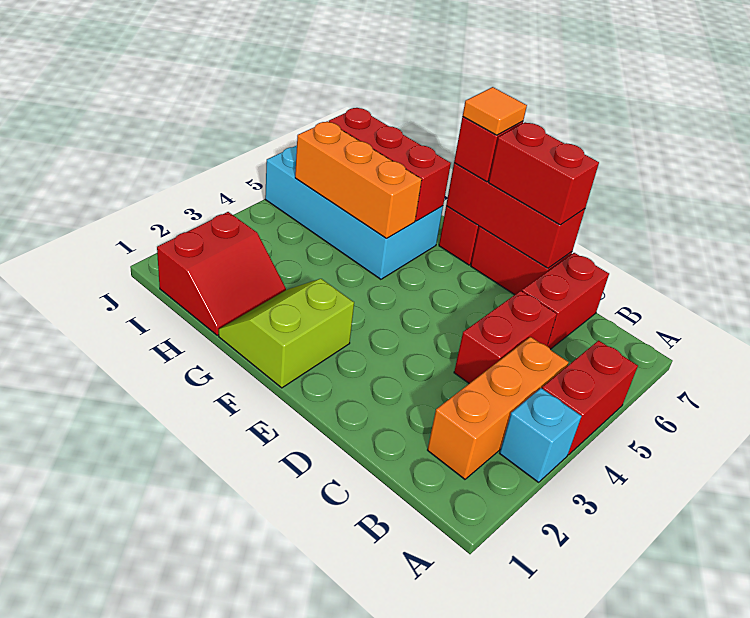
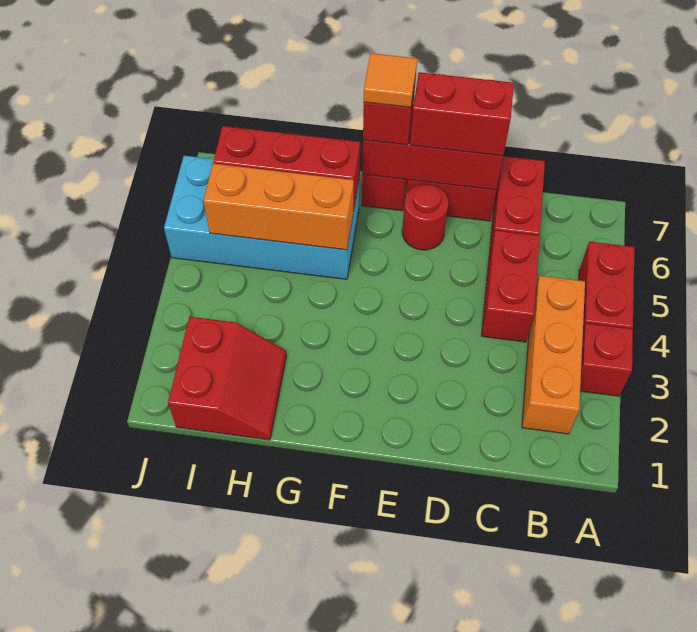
cyan brick A3 level 1 -> red brick A3 level 1
none -> red round brick E6 level 1
lime slope F1:G2 level 1 top F -> none

